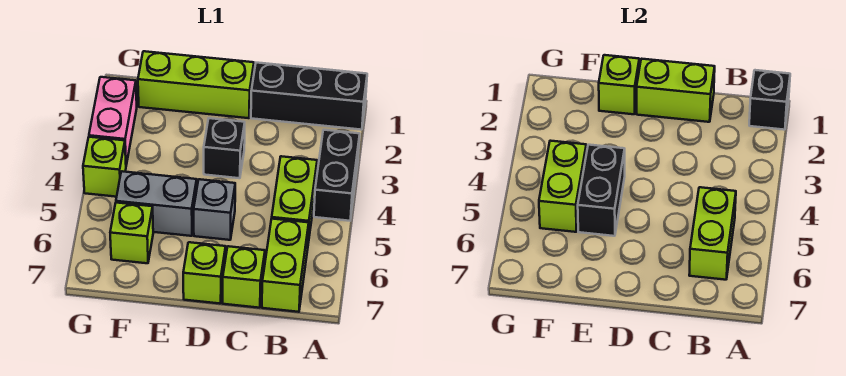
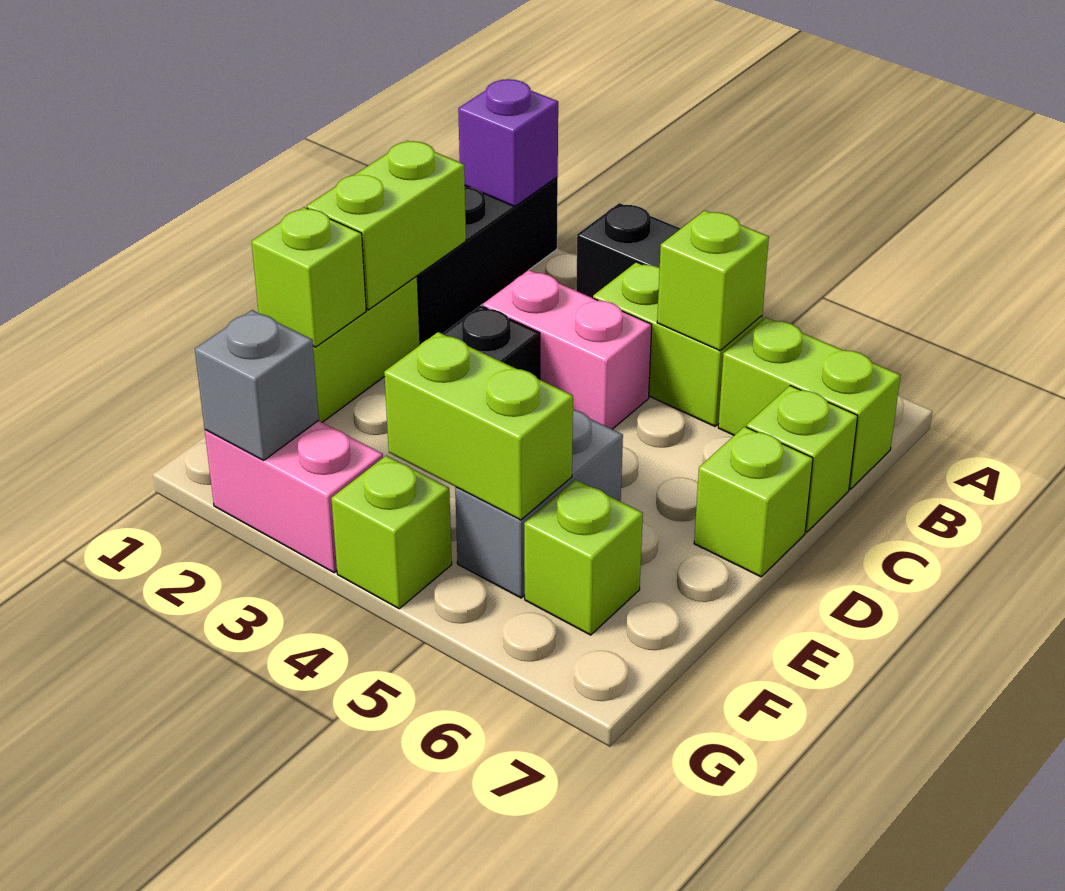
black brick A1 level 2 -> purple brick A1 level 2
lime brick B5:B6 level 2 -> lime brick B5 level 2
none -> pink brick C3:C4 level 1
grey brick D5 level 1 -> grey brick G2 level 2
black brick E4:E5 level 2 -> none

